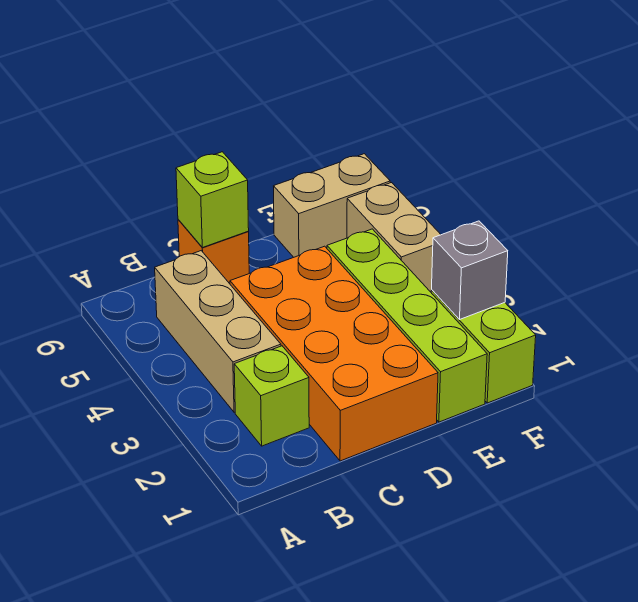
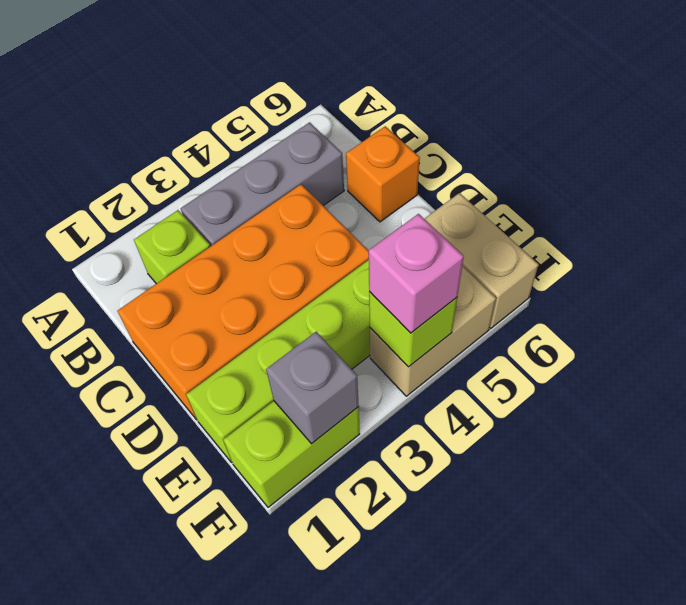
tan brick B3:B5 level 1 -> grey brick B3:B5 level 1
lime brick C6 level 2 -> lime brick F4 level 2
none -> pink brick F4 level 3

